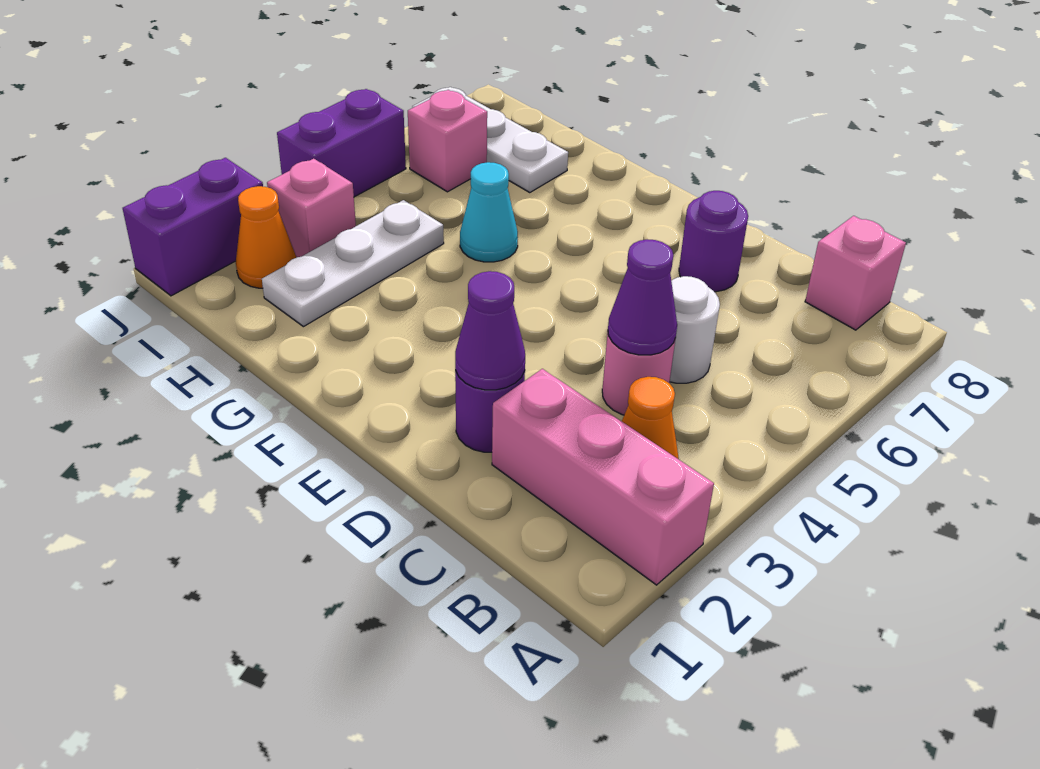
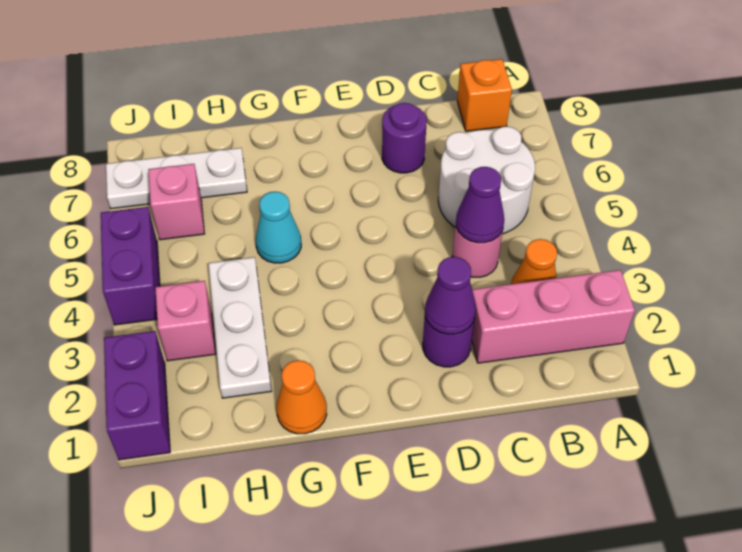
pink brick B8 level 1 -> orange brick B8 level 1
white round brick C5 level 1 -> white round brick B5:C6 level 1
orange cone I2 level 1 -> orange cone G1 level 1

